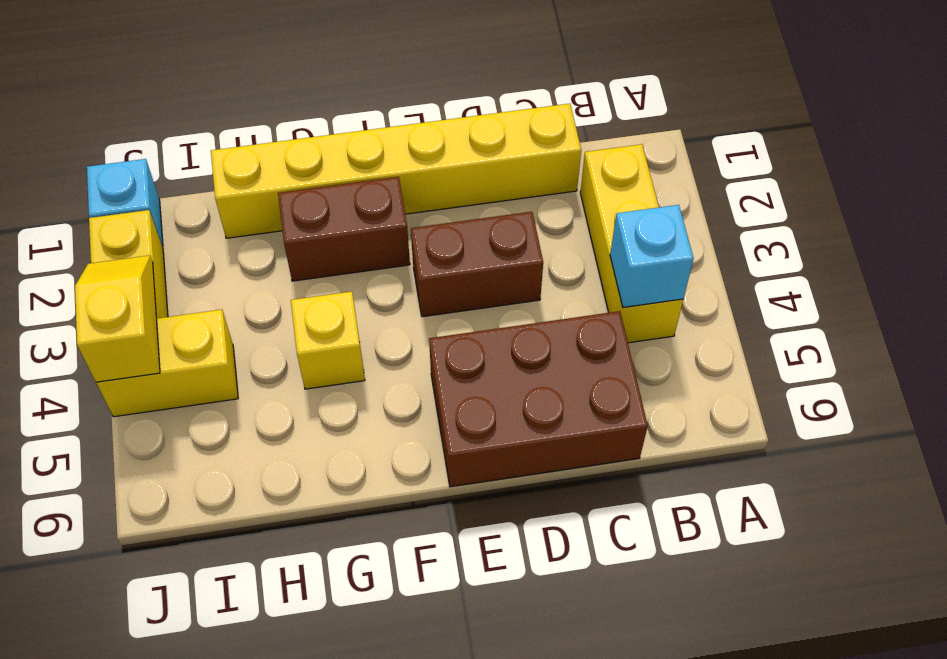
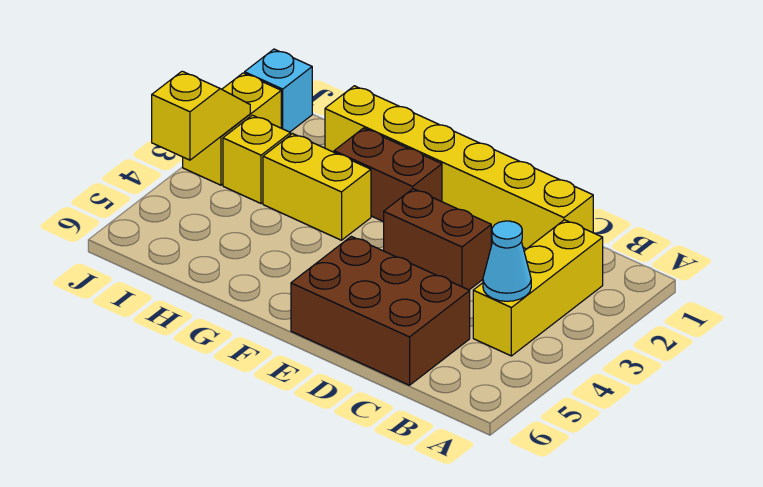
cyan brick B4 level 2 -> cyan cone B4 level 2
yellow brick G4 level 1 -> yellow brick I3 level 1
yellow brick I4:J4 level 1 -> yellow brick G3:H3 level 1

